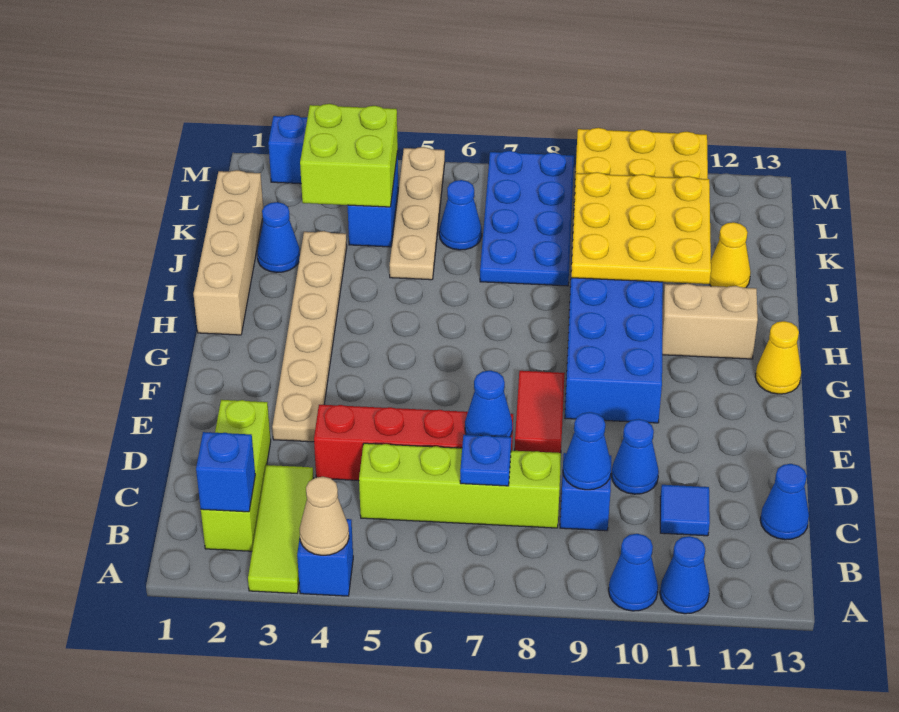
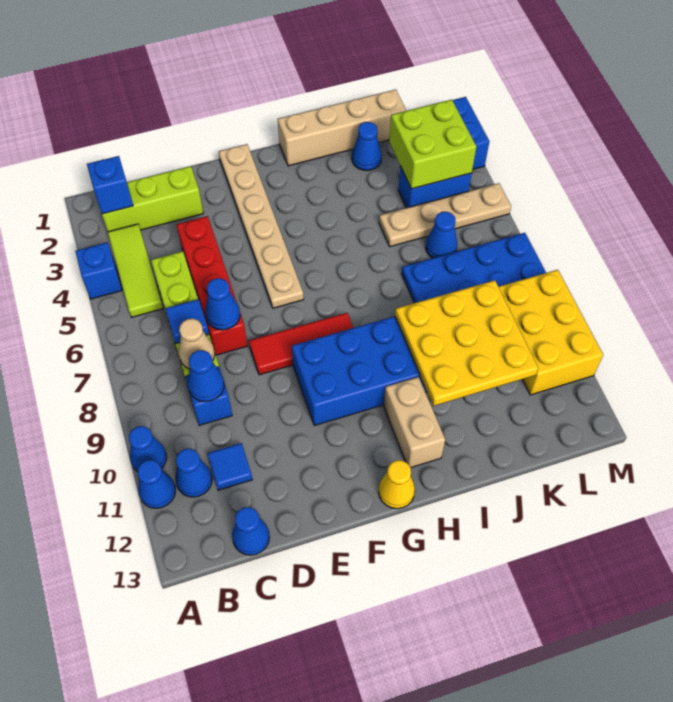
lime tile A3:C3 level 1 -> lime tile B3:B5 level 1
tan cone A4 level 2 -> tan cone C8 level 2
blue plate C7 level 2 -> blue tile C7 level 2
blue cone D10 level 1 -> blue cone B11 level 1
tan plate E3:J3 level 1 -> tan plate F1:F6 level 1
red tile E8:F8 level 1 -> red tile E8:G8 level 1
yellow cone J12 level 1 -> none

